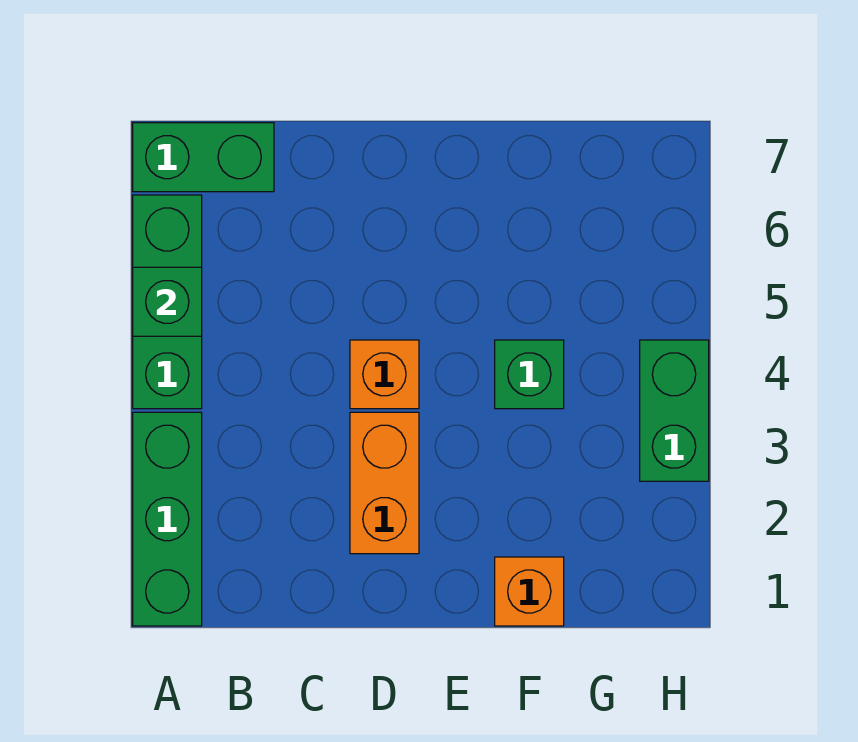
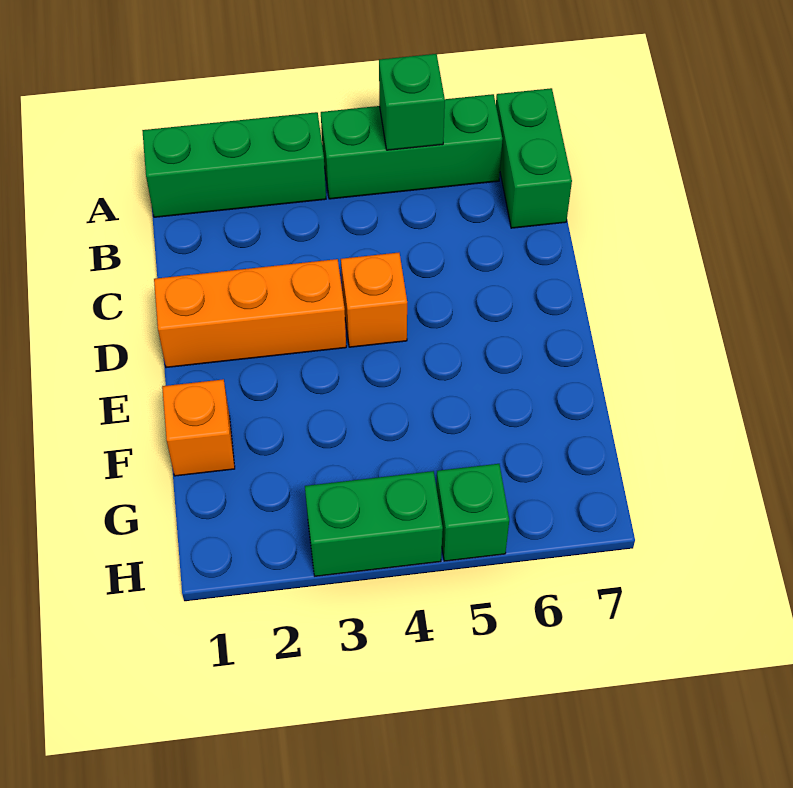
orange brick D2:D3 level 1 -> orange brick D1:D3 level 1
green brick F4 level 1 -> green brick H5 level 1

